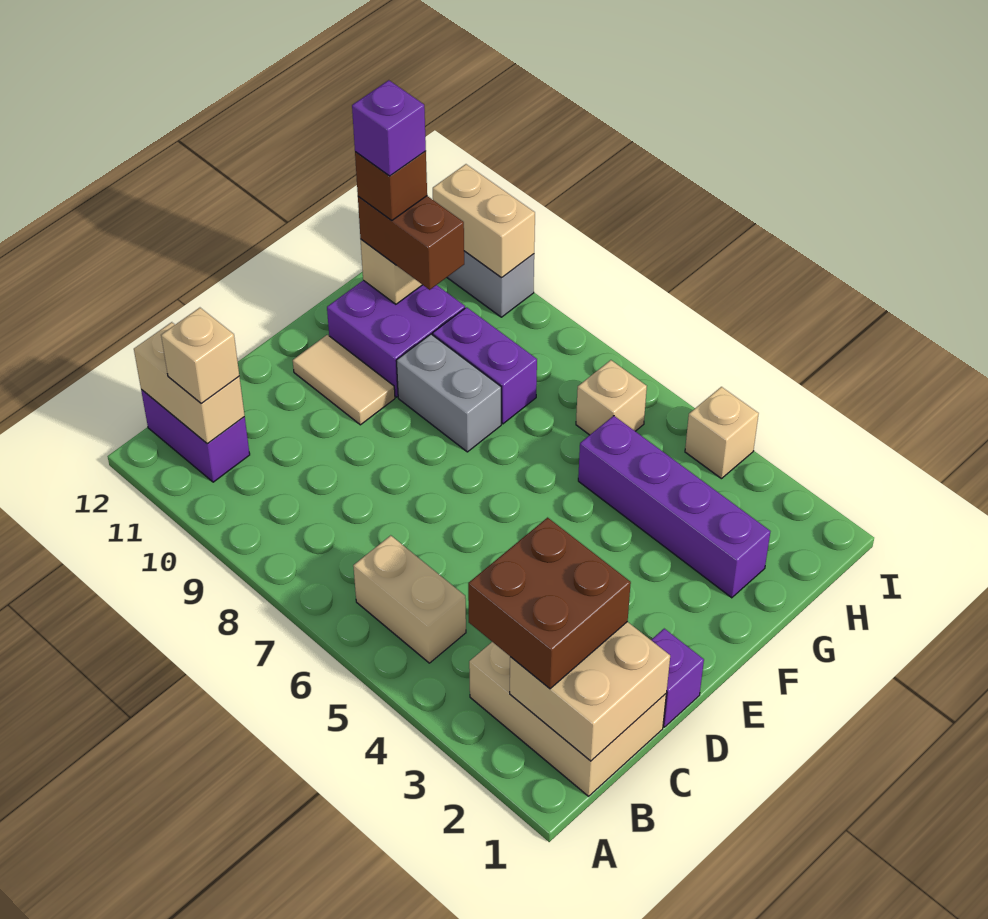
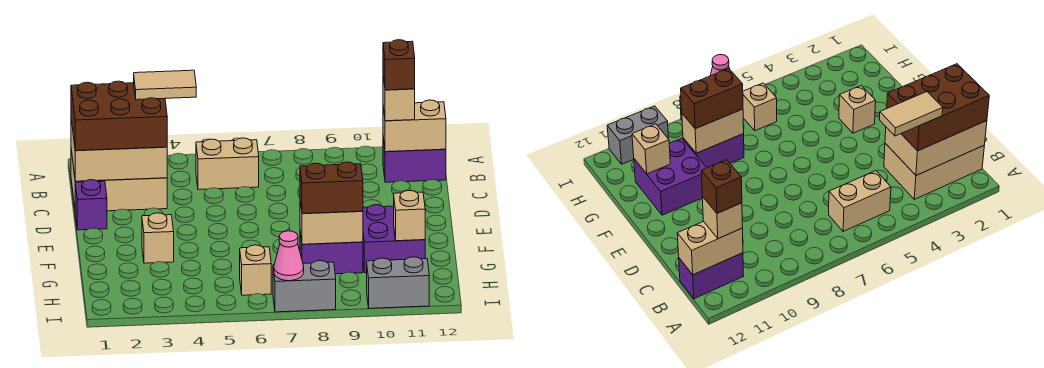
tan brick B1:C2 level 2 -> tan brick B1:C3 level 2
brown brick B2:C3 level 3 -> brown brick B1:C3 level 3
tan tile E10:E11 level 1 -> tan tile B3:B4 level 4
grey brick F8:F9 level 1 -> grey brick I7:I8 level 1
purple brick G2:G5 level 1 -> none
brown brick G10:G11 level 3 -> brown brick G8:G9 level 3
brown brick G11 level 4 -> brown brick B11 level 4
purple brick G11 level 5 -> none
tan brick I4 level 1 -> tan brick F3 level 1
none -> pink cone I7 level 2
tan brick I10:I11 level 2 -> tan brick G8:G9 level 2

